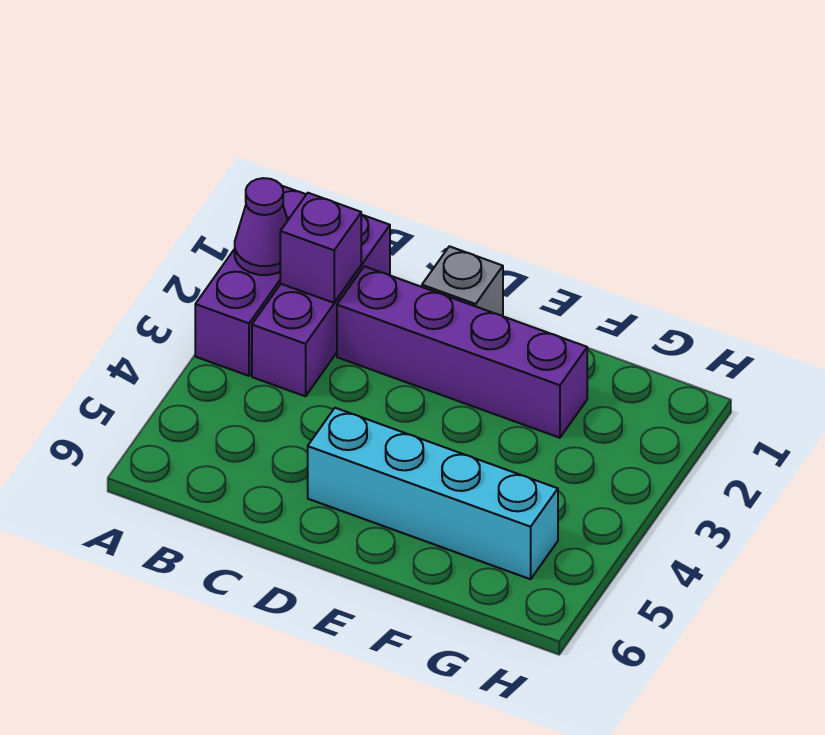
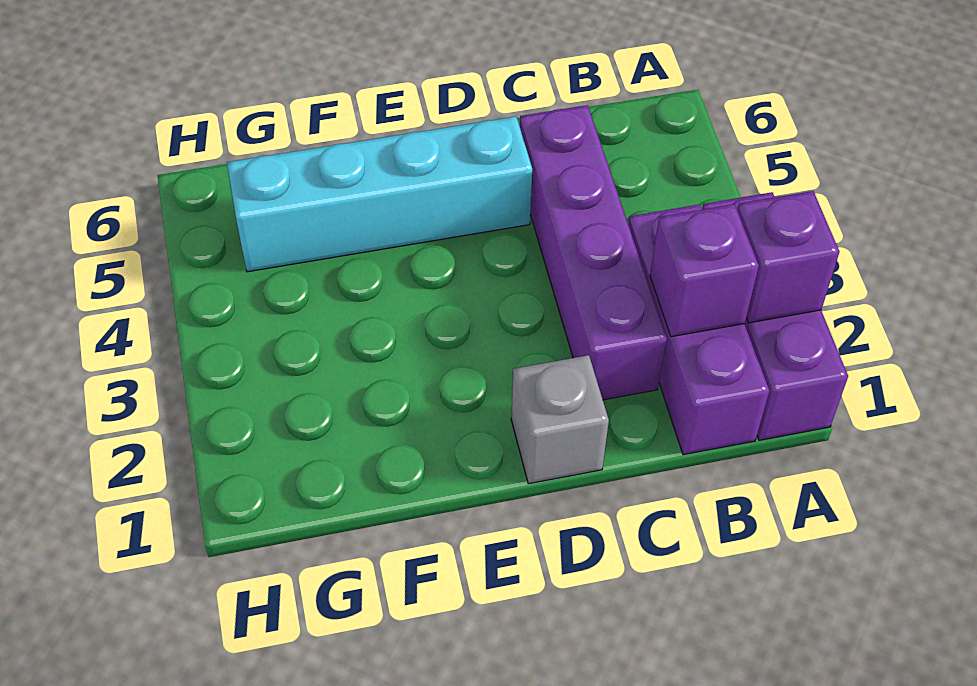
purple cone A2 level 2 -> purple brick A2 level 2
purple brick C2:F2 level 1 -> purple brick C2:C5 level 1

